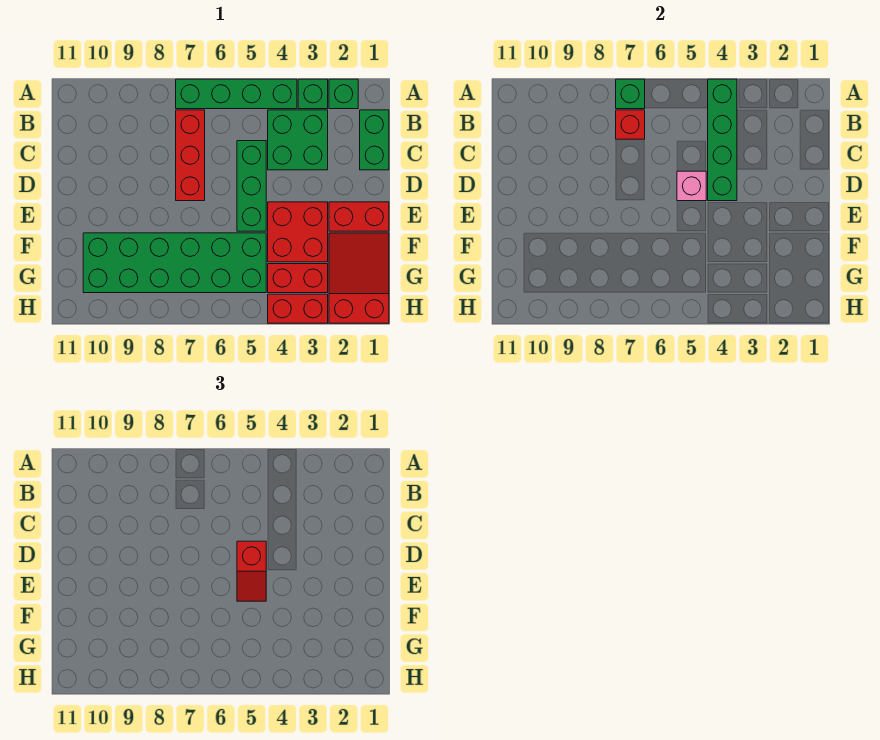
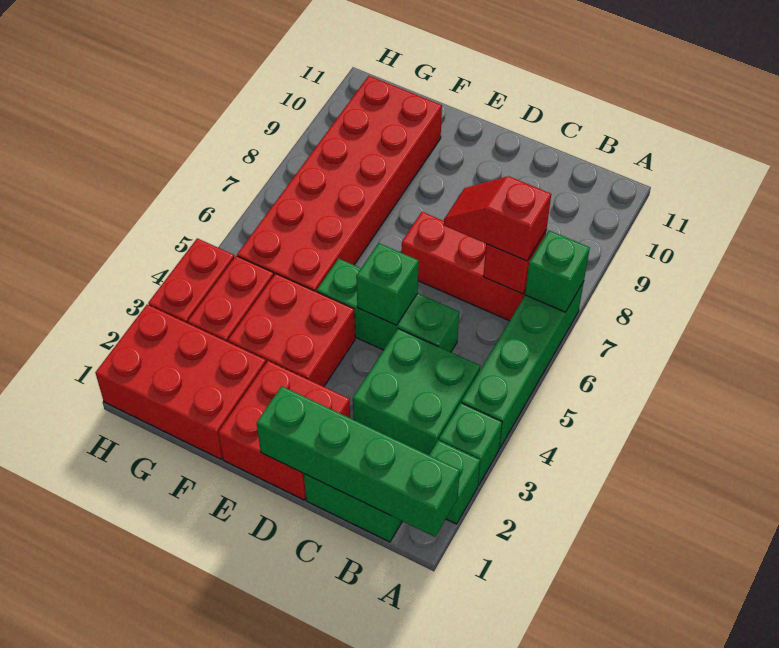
green brick A4:D4 level 2 -> green brick A1:D1 level 2
pink brick D5 level 2 -> green brick D5 level 2
red slope D5:E5 level 3 top D -> red slope B7:C7 level 3 top B
red brick E1:E2 level 1 -> red brick D1:E2 level 1
red slope F1:H2 level 1 top H -> red brick F1:H2 level 1
green brick F5:G10 level 1 -> red brick F5:G10 level 1

